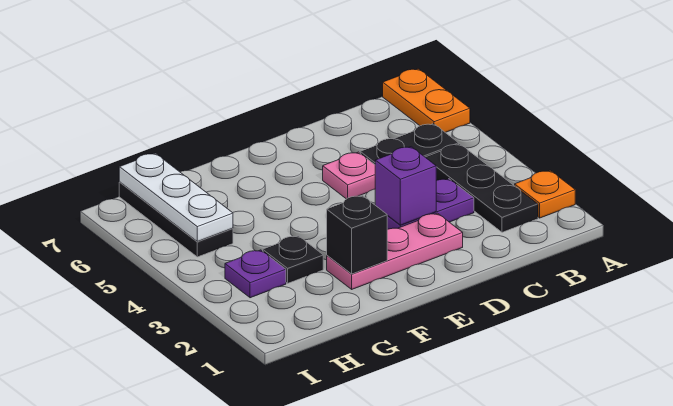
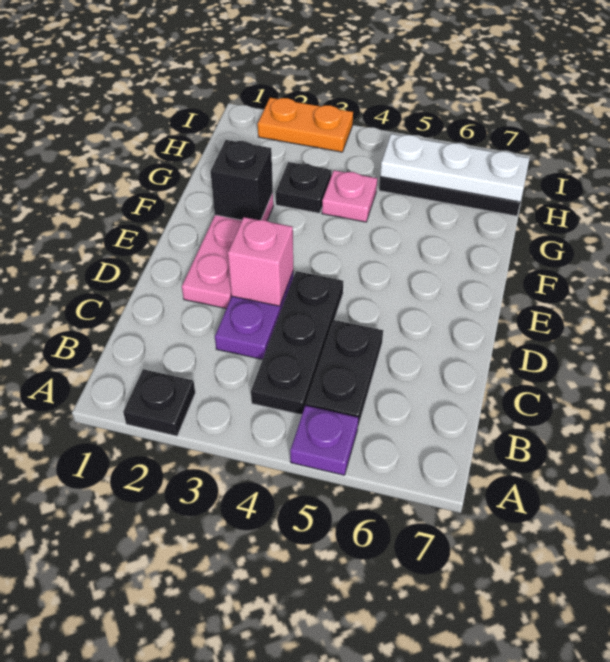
orange plate A2 level 1 -> black plate A2 level 1
orange plate A6:A7 level 1 -> orange plate I2:I3 level 1
black plate B2:B4 level 1 -> black plate B4:D4 level 1
purple brick D3 level 2 -> pink brick D3 level 2
pink plate D5 level 1 -> pink plate G4 level 1
purple plate H3 level 1 -> purple plate A5 level 1

